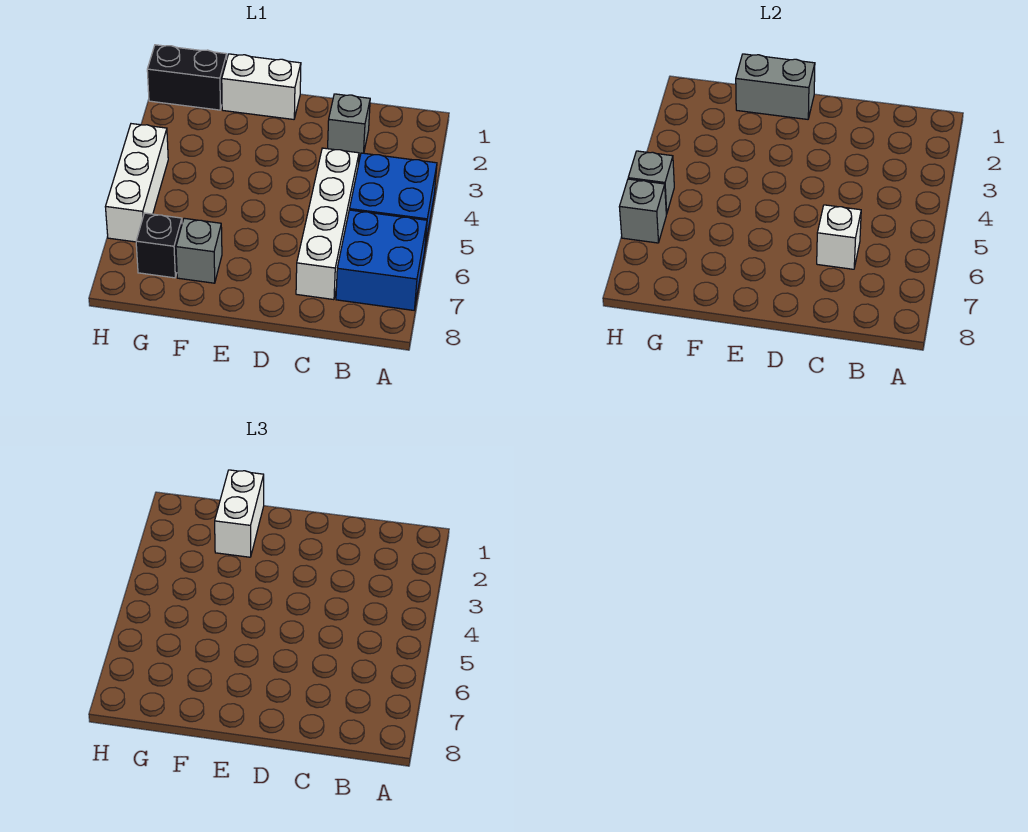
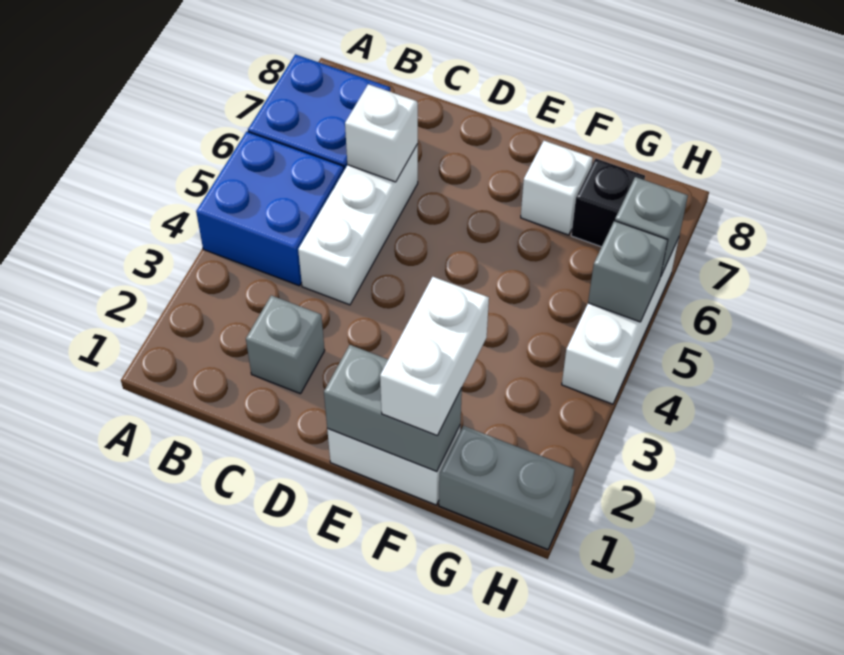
white brick C4:C7 level 1 -> white brick C4:C6 level 1
grey brick F7 level 1 -> white brick F7 level 1
black brick G1:H1 level 1 -> grey brick G1:H1 level 1

